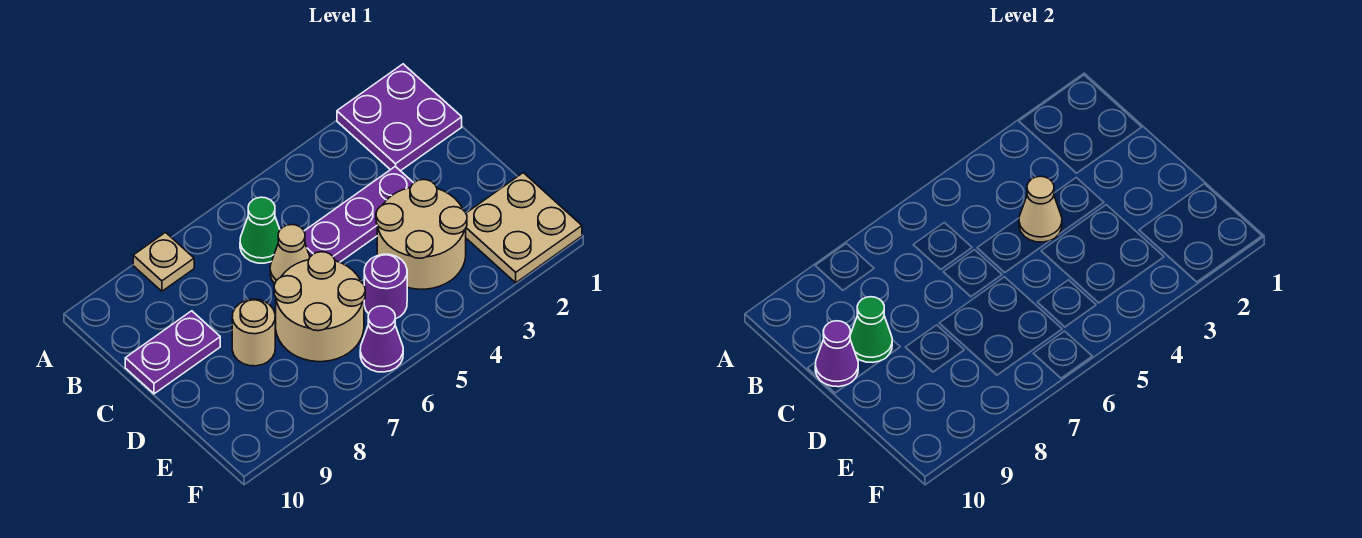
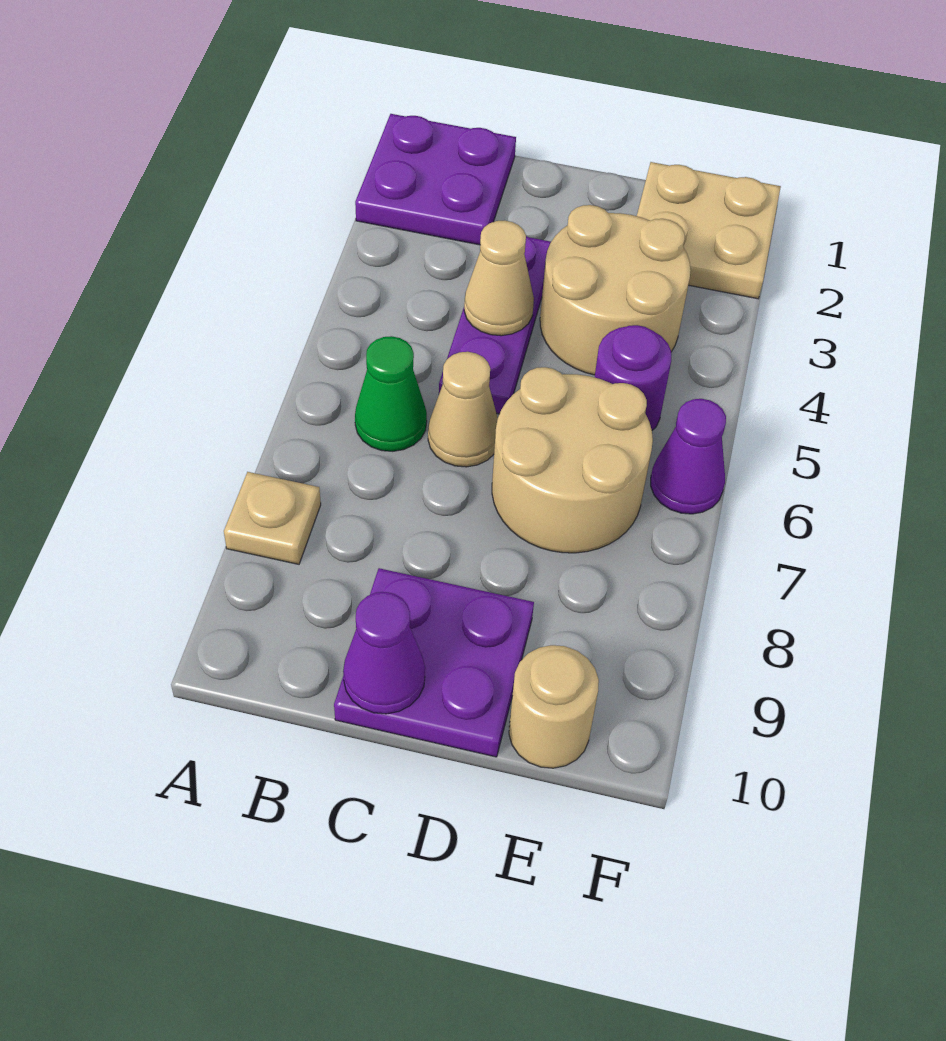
purple plate C9:C10 level 1 -> purple plate C9:D10 level 1
green cone C9 level 2 -> none
tan round brick D8 level 1 -> tan round brick E10 level 1

